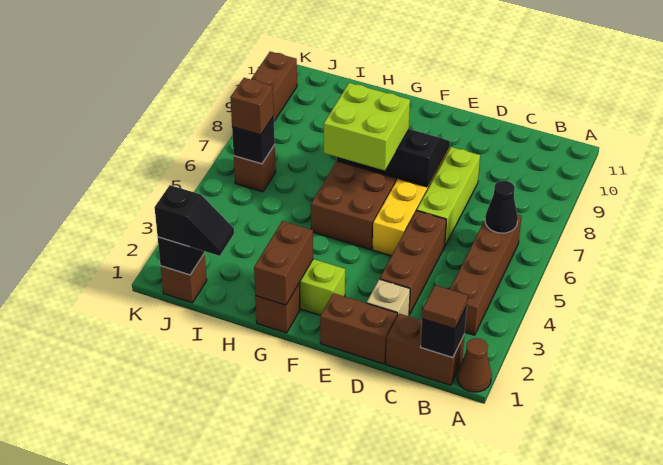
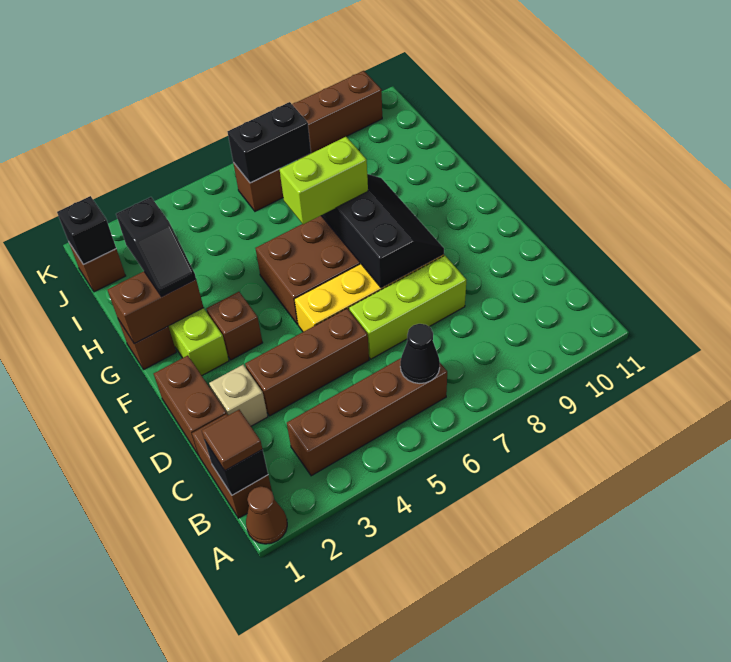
lime brick F6:G7 level 3 -> lime brick G6:G7 level 3
black slope I1:J1 level 3 top J -> black slope G2:H2 level 3 top H
black brick J6 level 2 -> black brick J6:J7 level 2
brown brick J6 level 3 -> brown brick F3 level 1

